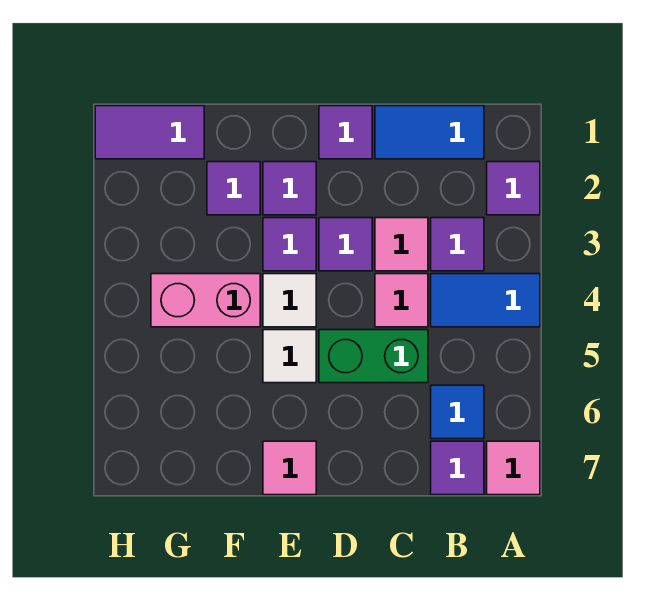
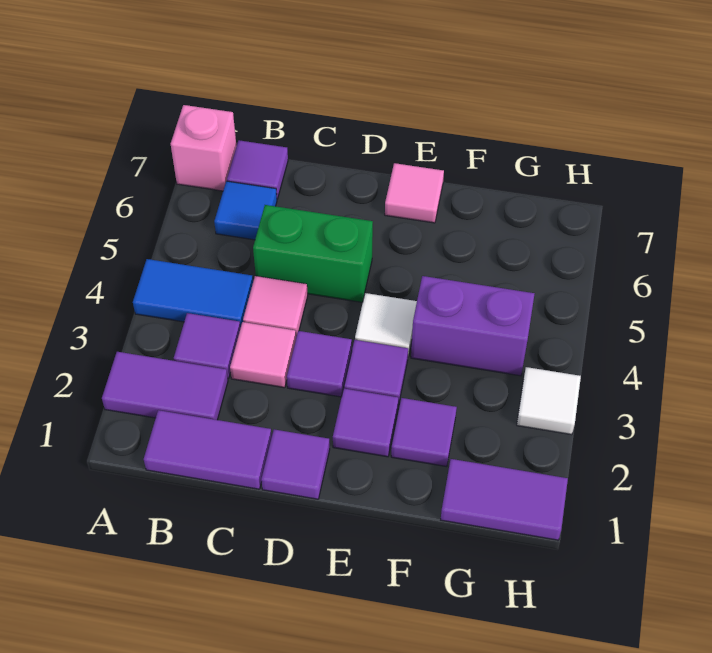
purple tile A2 level 1 -> purple tile A2:B2 level 1
pink tile A7 level 1 -> pink brick A7 level 1
blue tile B1:C1 level 1 -> purple tile B1:C1 level 1
white tile E5 level 1 -> white tile H3 level 1
pink brick F4:G4 level 1 -> purple brick F4:G4 level 1

